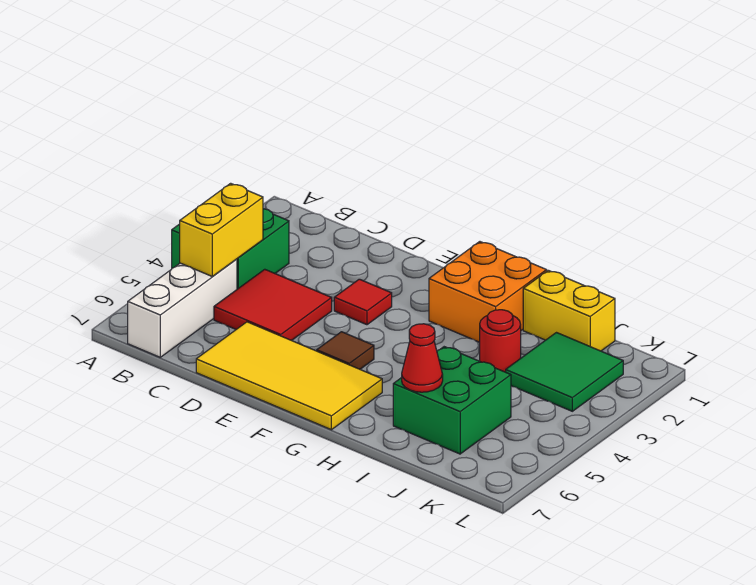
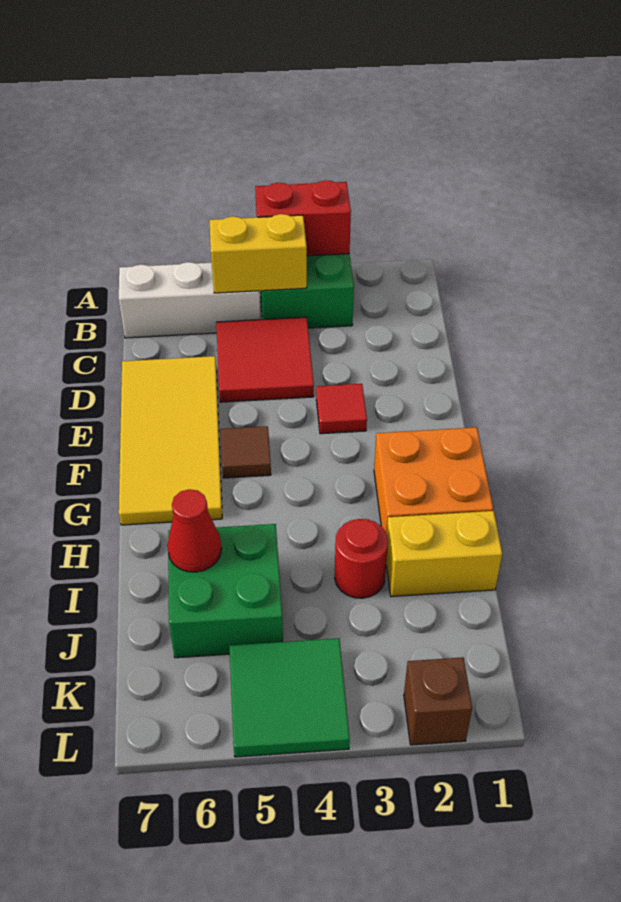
none -> red brick A3:A4 level 2
yellow brick I1:J1 level 1 -> yellow brick I1:I2 level 1
green tile J2:K3 level 1 -> green tile K4:L5 level 1
none -> brown brick L2 level 1

